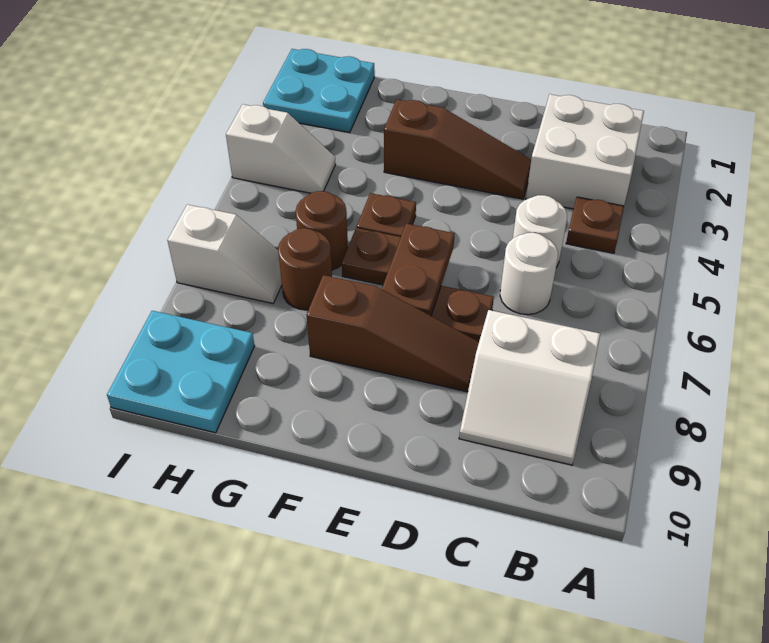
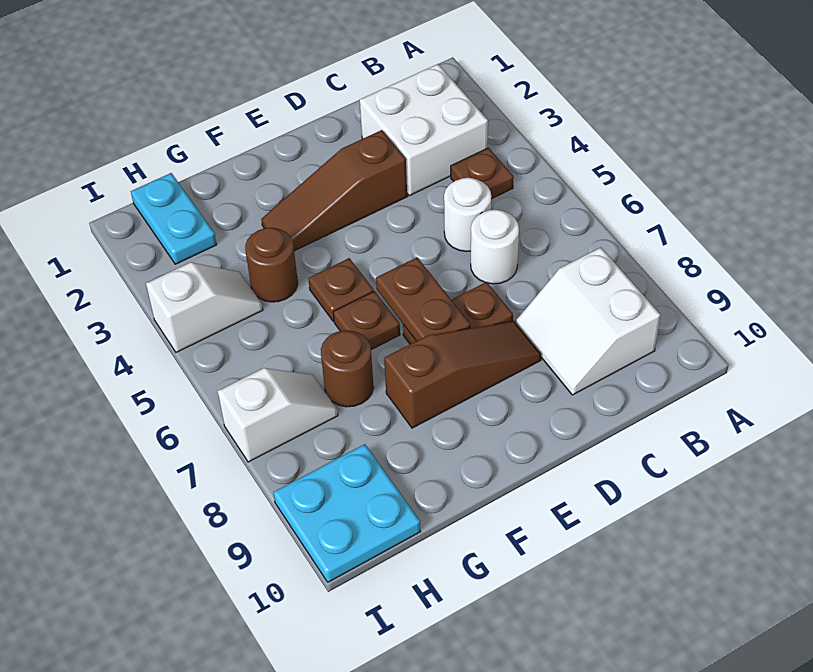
white slope B8:C9 level 1 top 8 -> white slope B8:C9 level 1 top B
brown slope D3:F3 level 1 top F -> brown slope D3:F3 level 1 top D
brown round brick G6 level 1 -> brown round brick G4 level 1
cyan plate H1:I2 level 1 -> cyan plate H1:H2 level 1

